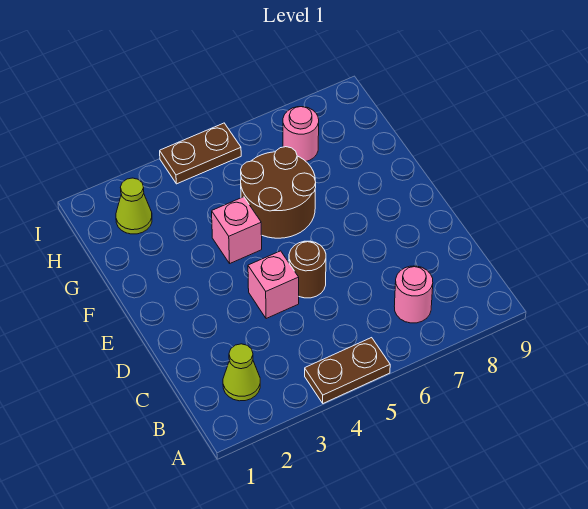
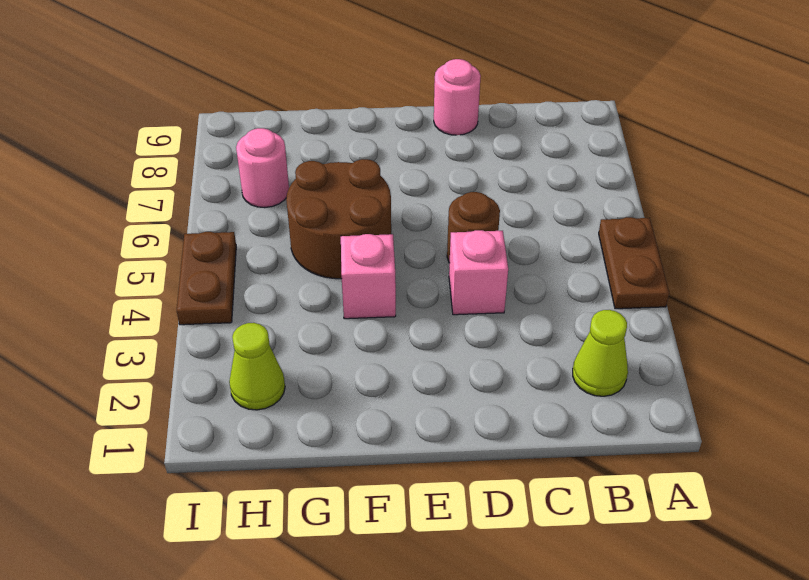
pink round brick B7 level 1 -> pink round brick D9 level 1

